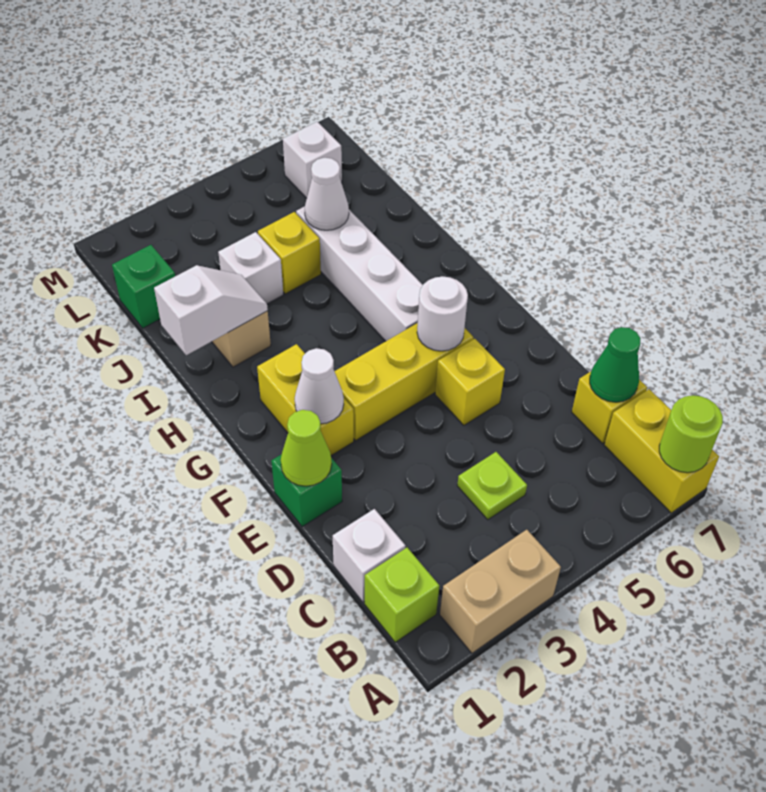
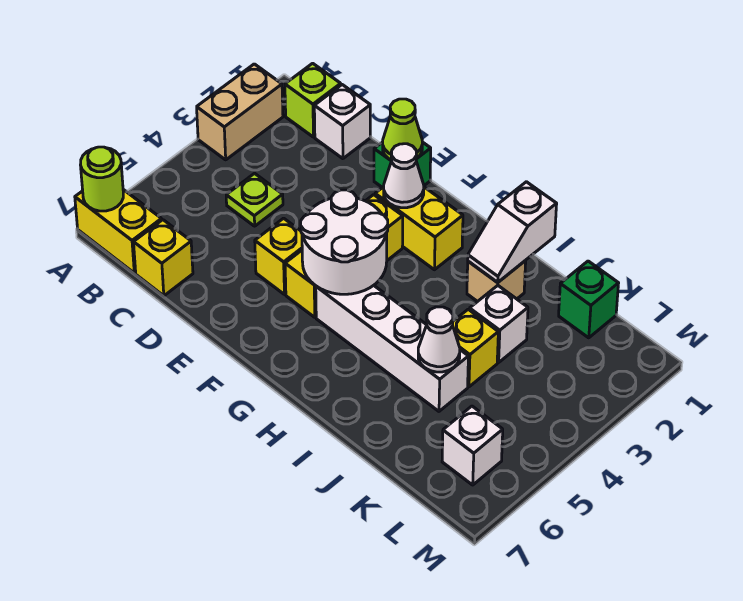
green cone C7 level 2 -> none
white round brick F5 level 2 -> white round brick F4:G5 level 2

